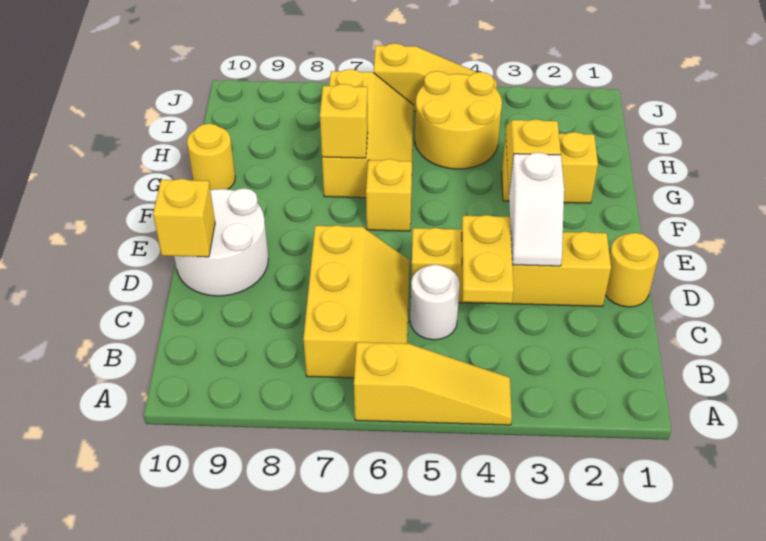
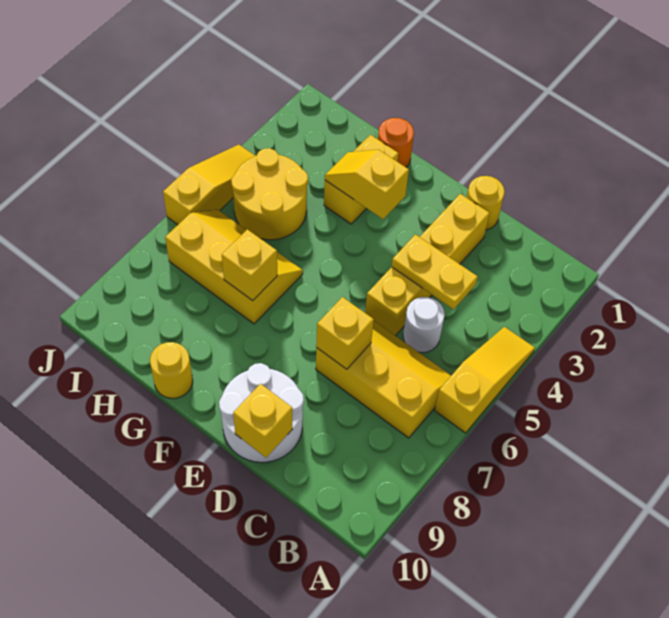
white slope D3:E3 level 2 top E -> none
yellow brick F6 level 1 -> yellow brick D7 level 2
none -> orange round brick G1 level 1

